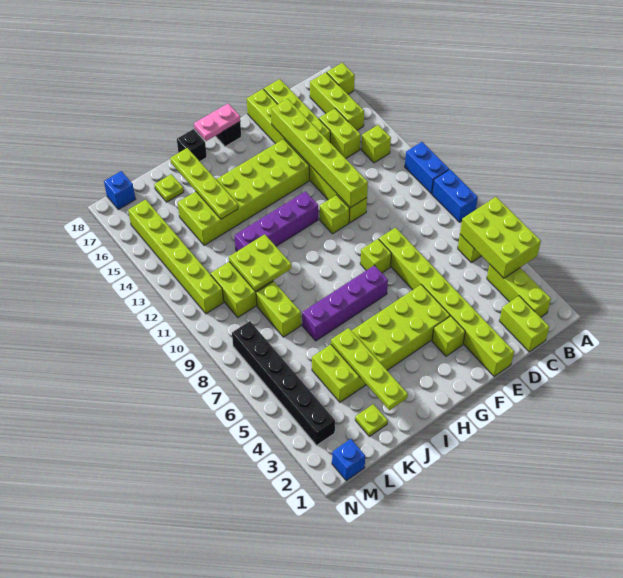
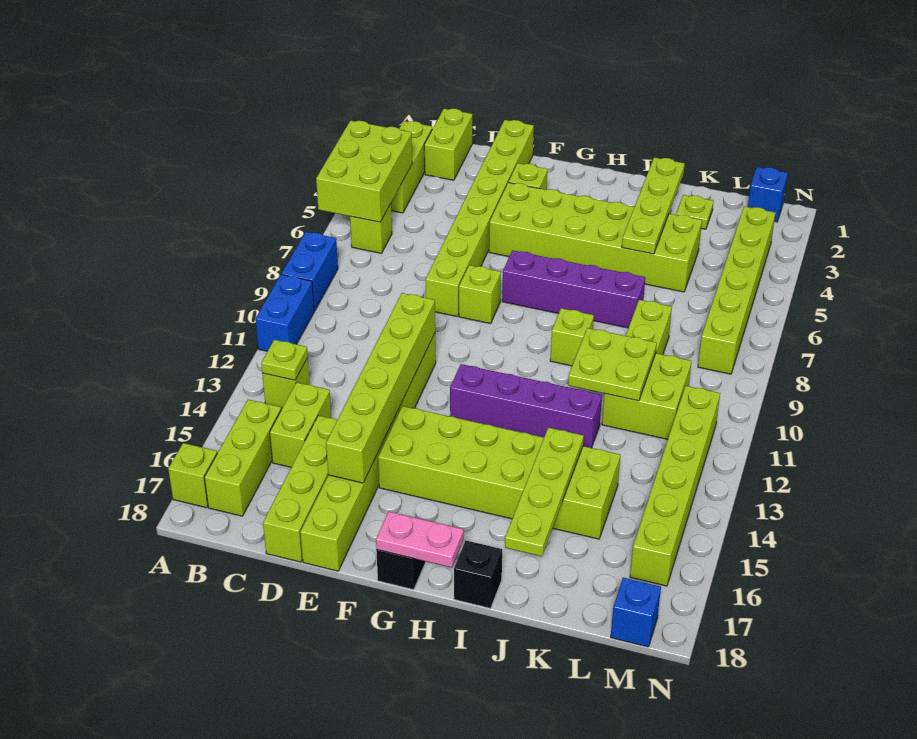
lime brick F11 level 1 -> lime brick I9 level 1
lime plate K17 level 1 -> lime plate B13 level 2
black brick M3:M8 level 1 -> lime brick M3:M8 level 1

